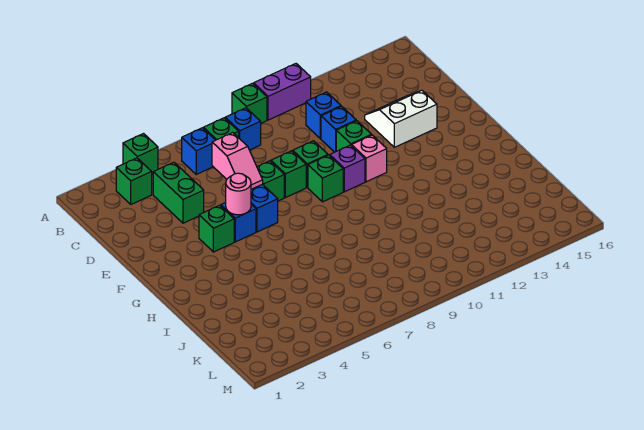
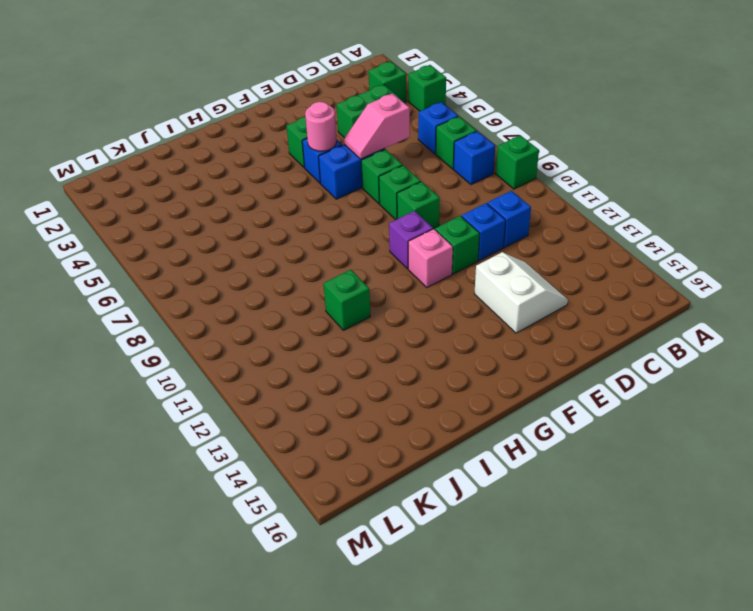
purple brick A10:A11 level 1 -> none
green brick F9 level 1 -> green brick I11 level 1

